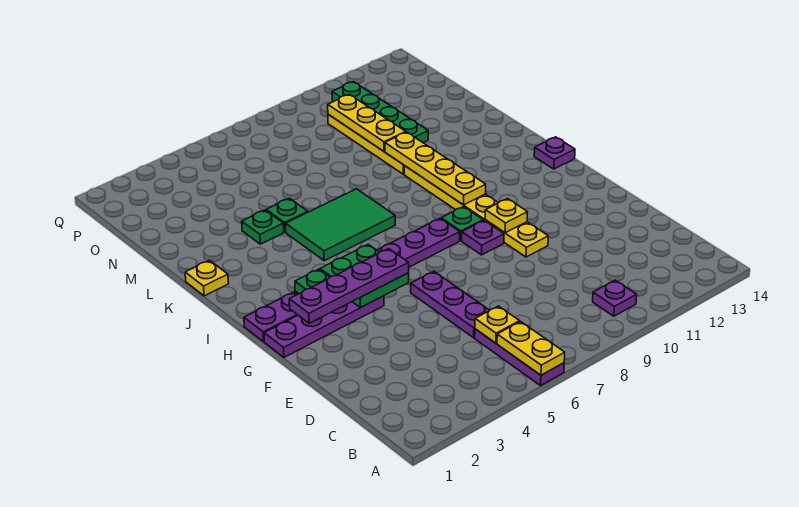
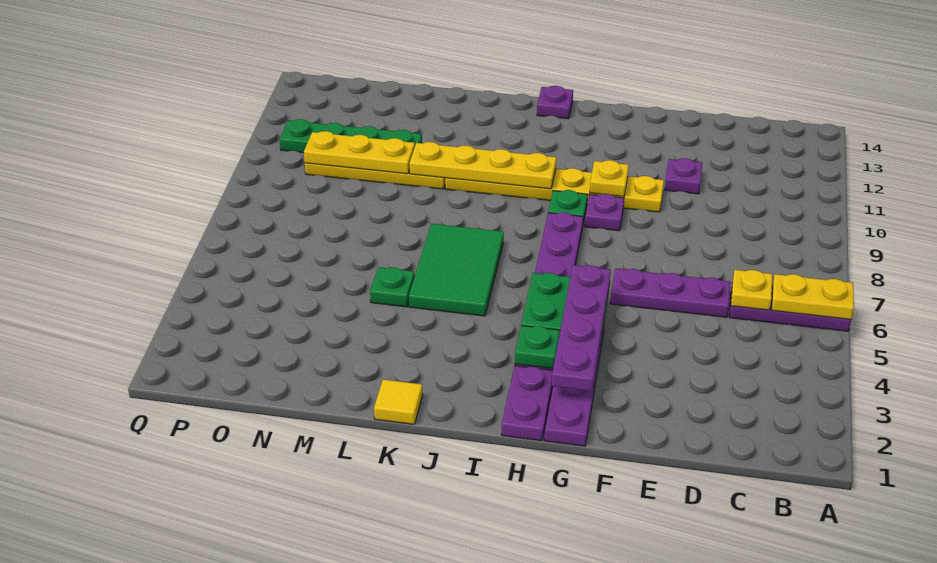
purple plate B10 level 1 -> purple plate E11 level 1
yellow plate K1 level 1 -> yellow tile K1 level 1
green plate L4 level 1 -> none

